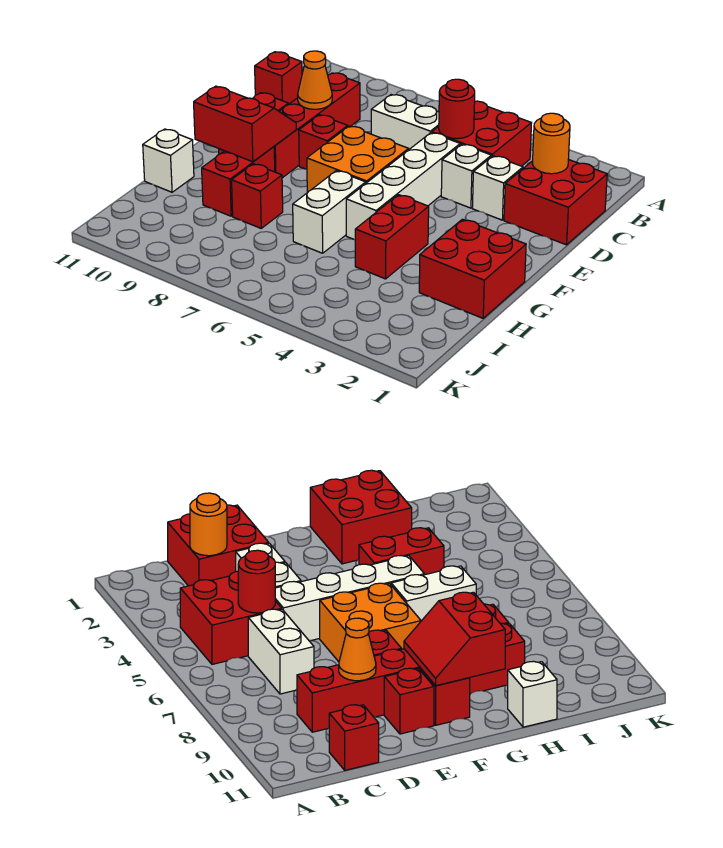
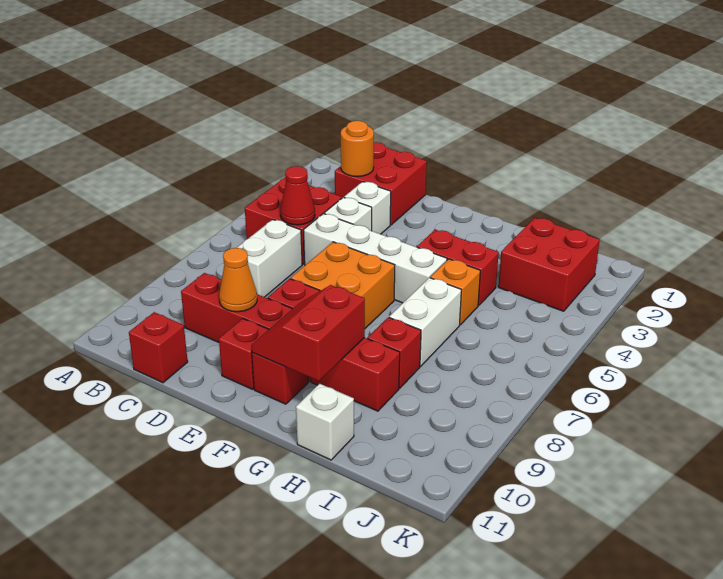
red round brick C5 level 2 -> red cone C5 level 2
red brick G1:H2 level 1 -> red brick I2:J3 level 1
white brick G6:H6 level 1 -> white brick H6:H7 level 1
none -> orange brick H5 level 1

